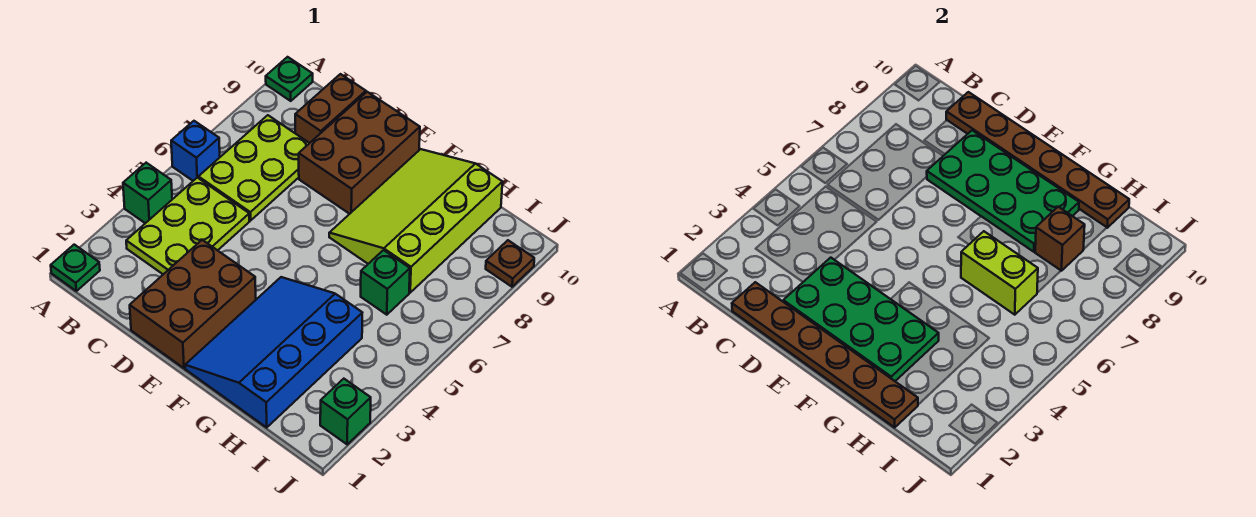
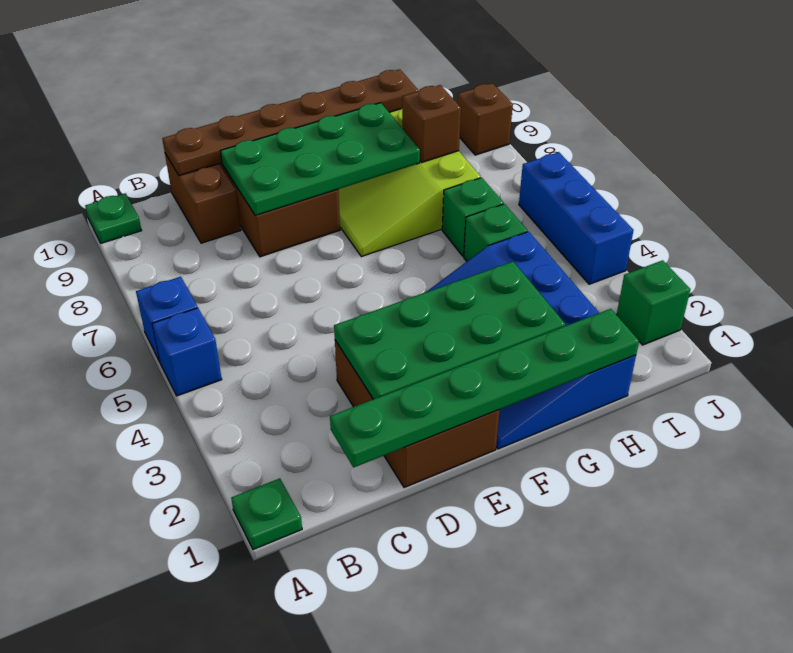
green brick A4 level 1 -> green brick H5 level 1
none -> blue brick A5 level 1
lime plate B3:C5 level 1 -> none
lime plate B6:C8 level 1 -> none
brown plate C1:H1 level 2 -> green plate C1:H1 level 2
lime brick G6:H6 level 2 -> none
none -> blue brick J4:J6 level 1
brown plate J9 level 1 -> brown brick J9 level 1

